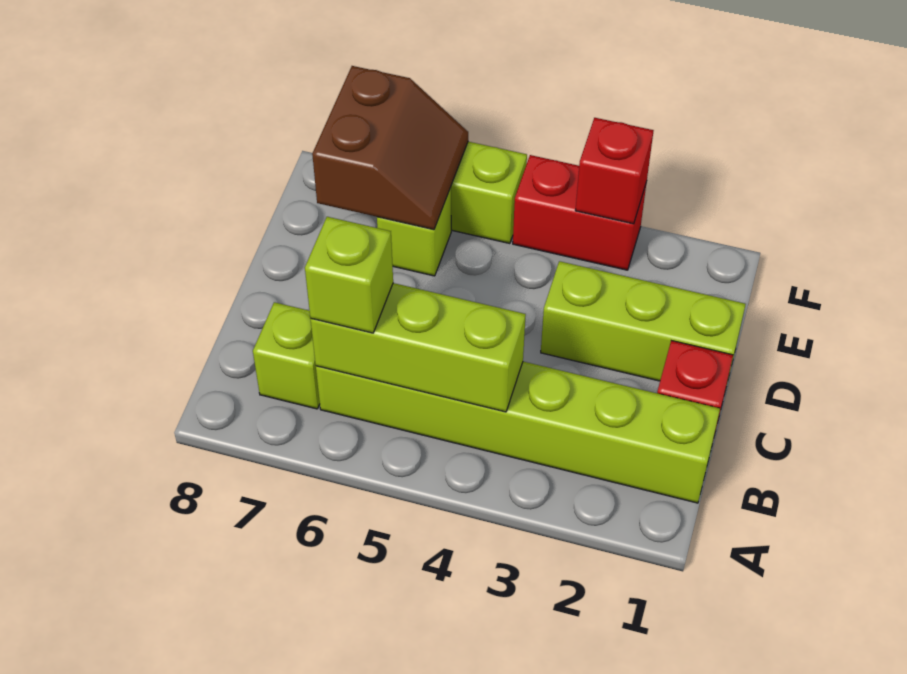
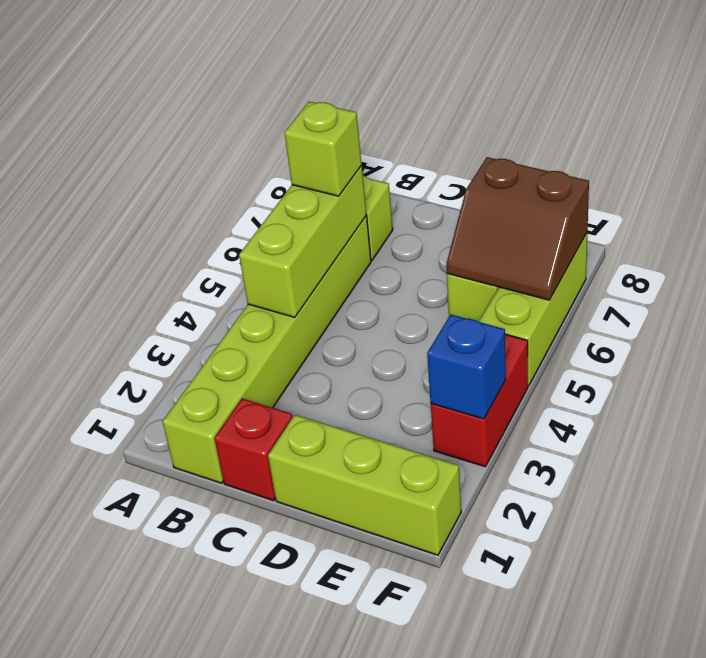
lime brick D1:D3 level 1 -> lime brick D1:F1 level 1
red brick F3 level 2 -> blue brick F3 level 2

